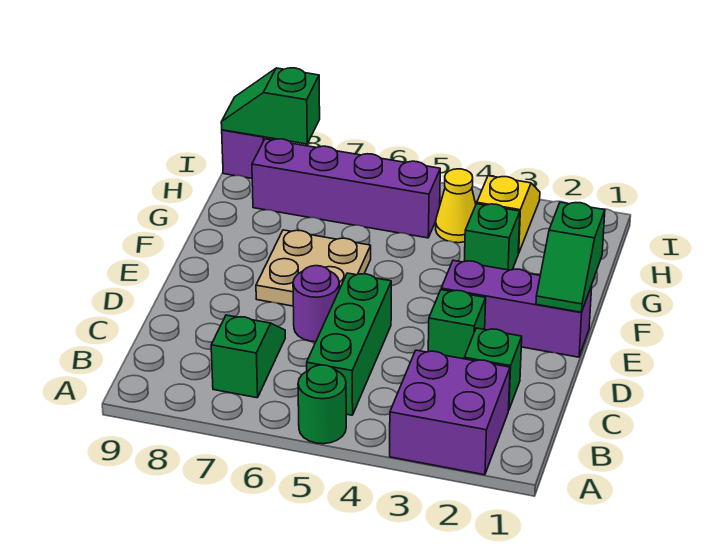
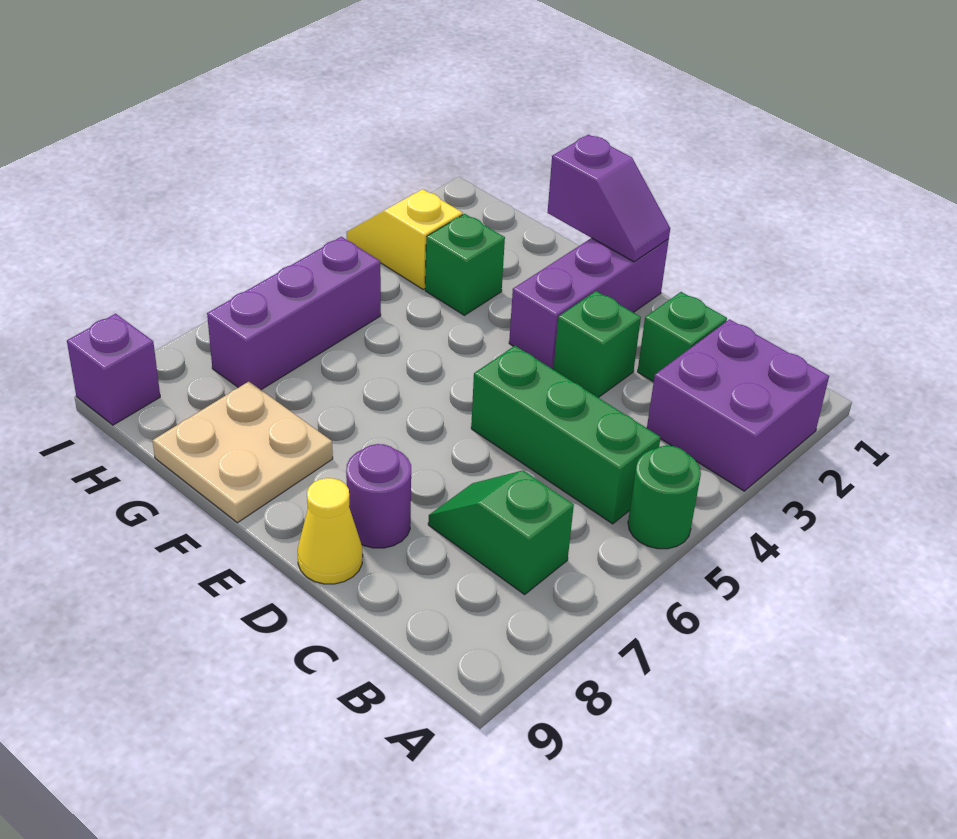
purple round brick D6 level 1 -> purple round brick D8 level 1
green slope E1:F1 level 2 top F -> purple slope E1:F1 level 2 top F
tan plate E6:F7 level 1 -> tan plate F8:G9 level 1
yellow cone H4 level 1 -> yellow cone D9 level 1
purple brick H5:H8 level 1 -> purple brick H5:H7 level 1
green slope I8:I9 level 2 top 8 -> none

